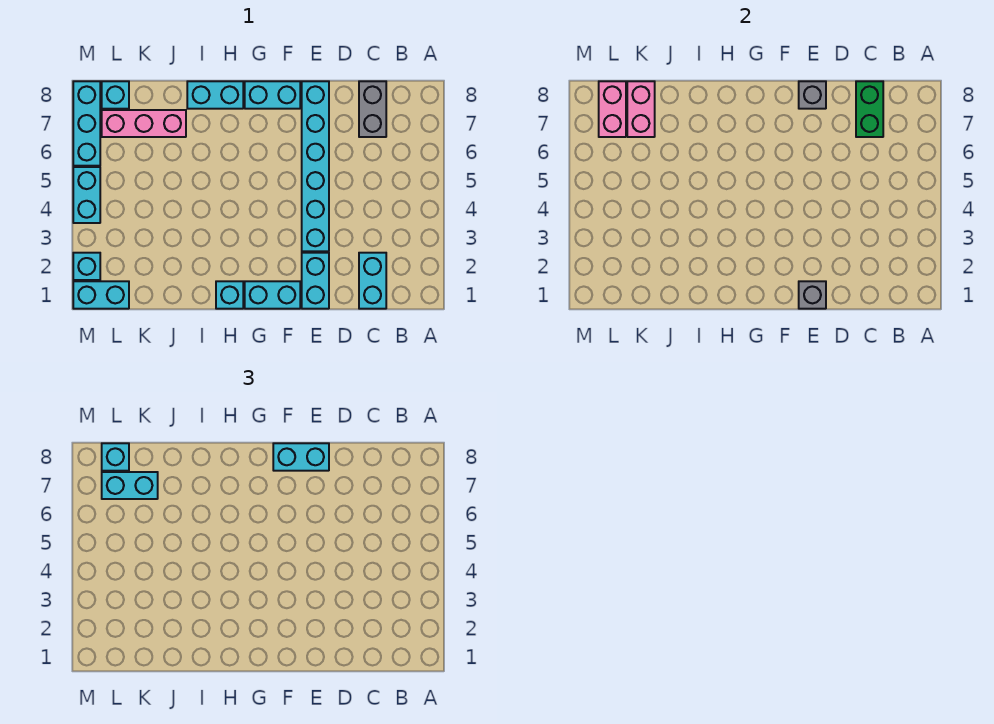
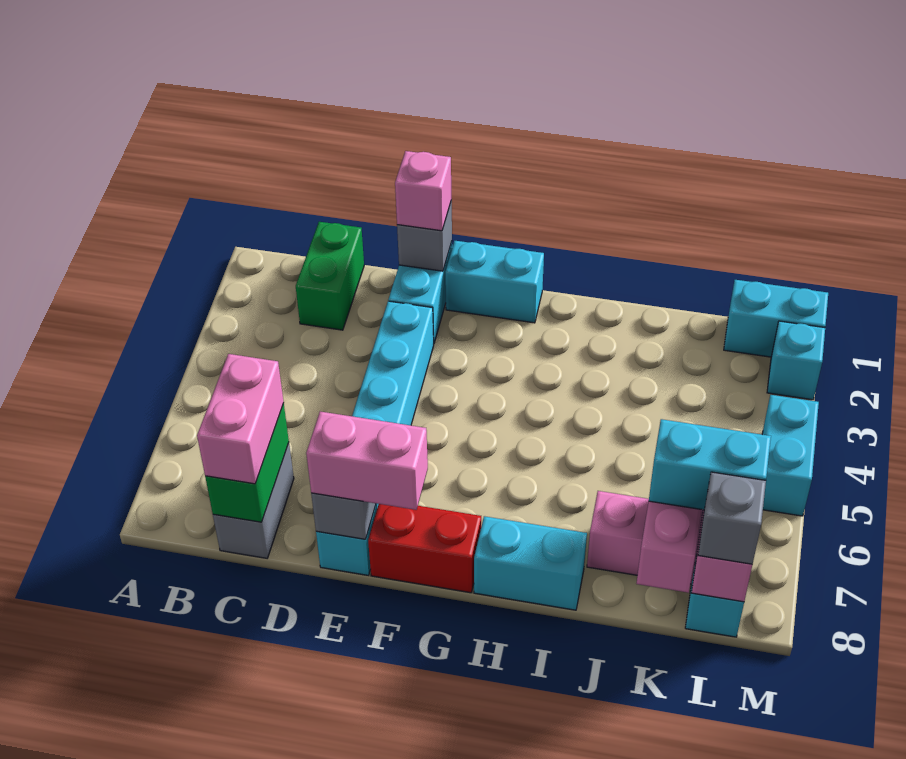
cyan brick C1:C2 level 1 -> green brick C1:C2 level 1
none -> pink brick C7:C8 level 3
none -> pink brick E1 level 3
cyan brick E8:F8 level 3 -> pink brick E8:F8 level 3
cyan brick F8:G8 level 1 -> red brick F8:G8 level 1
cyan brick H1 level 1 -> none
cyan brick L8 level 3 -> grey brick L8 level 3
cyan brick M6:M8 level 1 -> none

